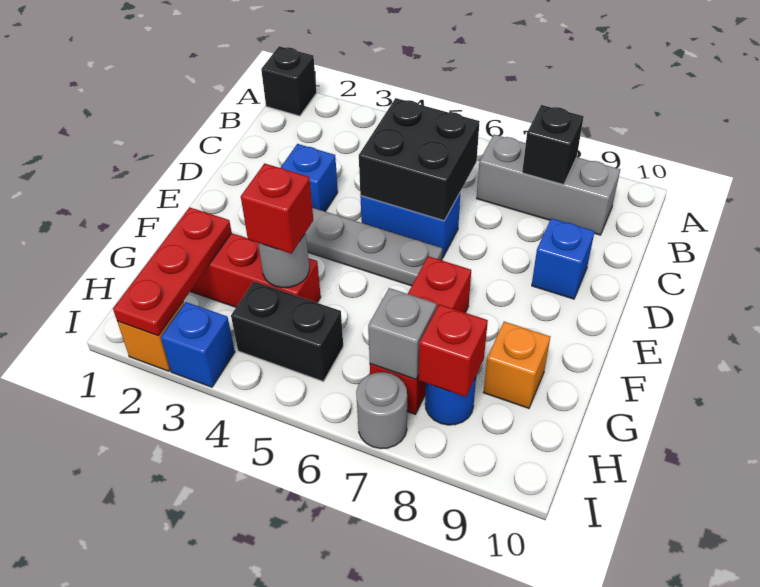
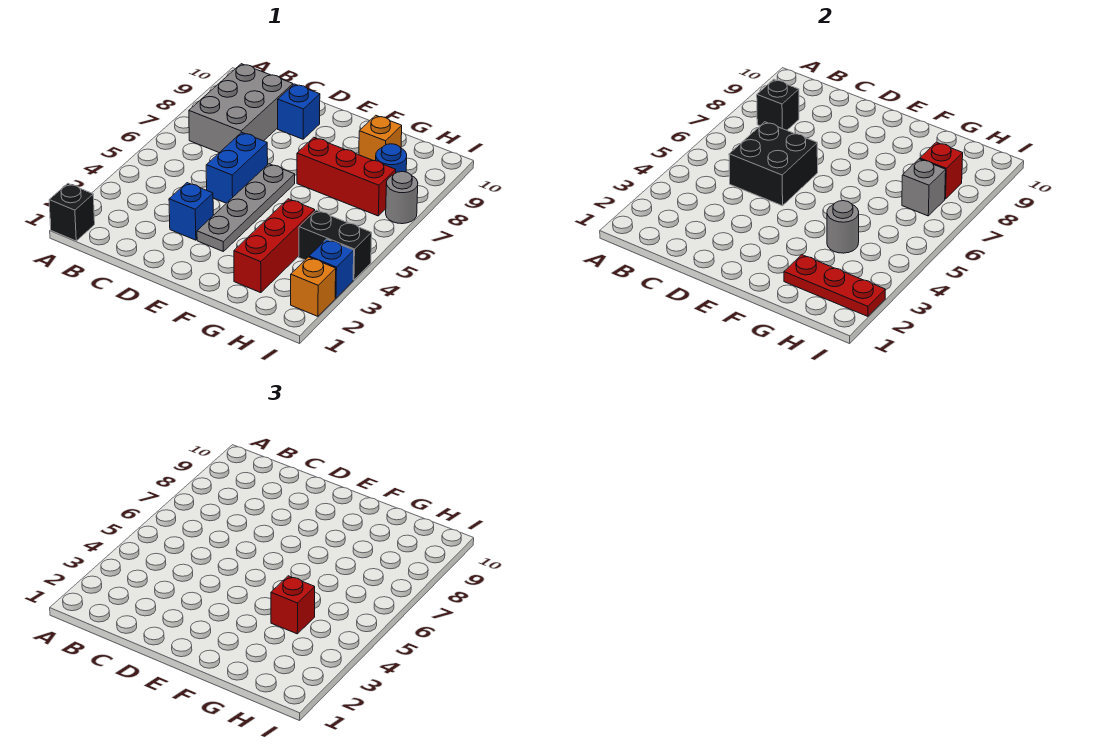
grey brick B7:B9 level 1 -> grey brick B7:C9 level 1
black brick H4:H5 level 1 -> black brick H4:I4 level 1

